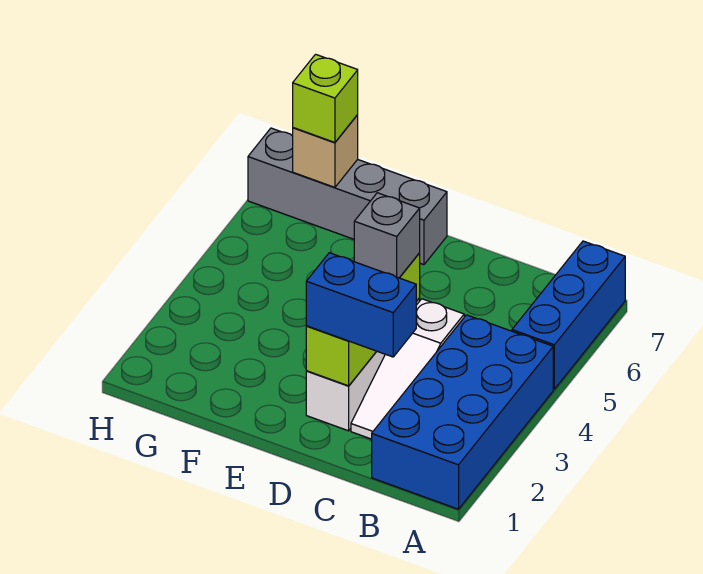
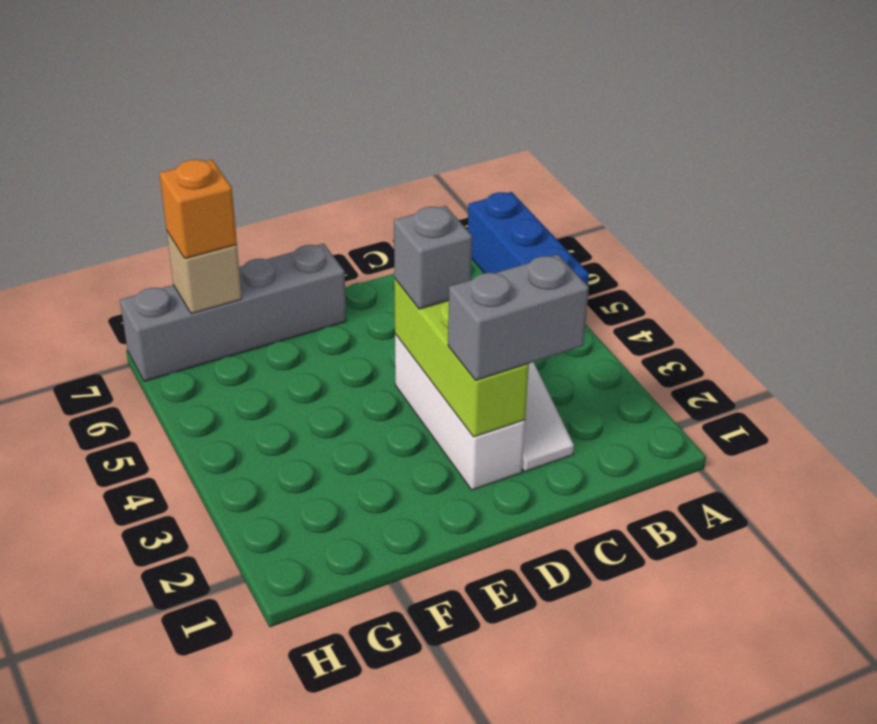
blue brick A1:B4 level 1 -> none
blue brick C2:D2 level 3 -> grey brick C2:D2 level 3
lime brick G7 level 3 -> orange brick G7 level 3

